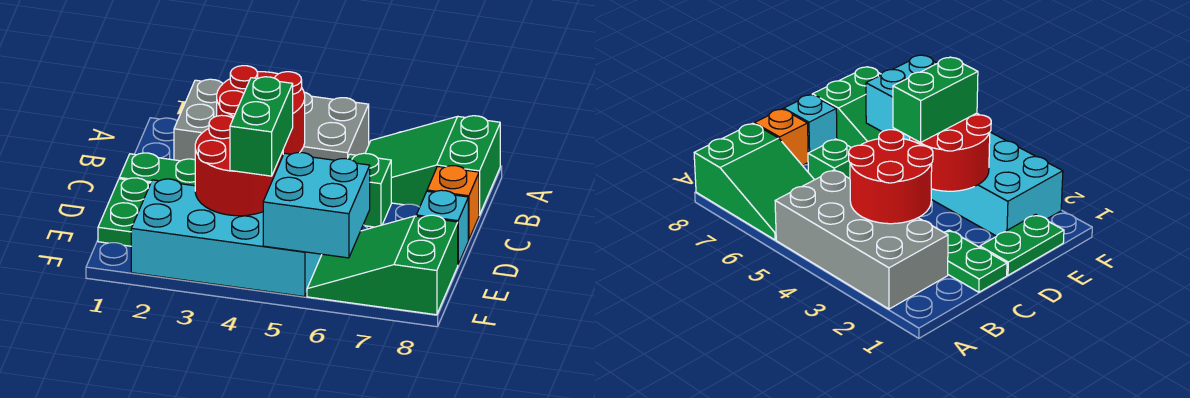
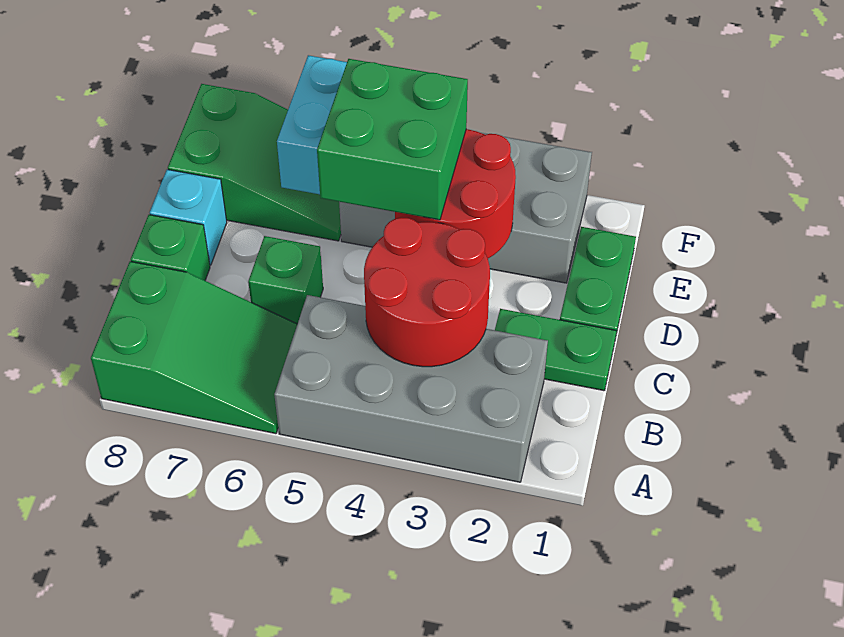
orange brick C8 level 1 -> green brick C8 level 1
green brick D4:E4 level 3 -> green brick D4:E5 level 3
cyan brick E2:F5 level 1 -> grey brick E2:F5 level 1

